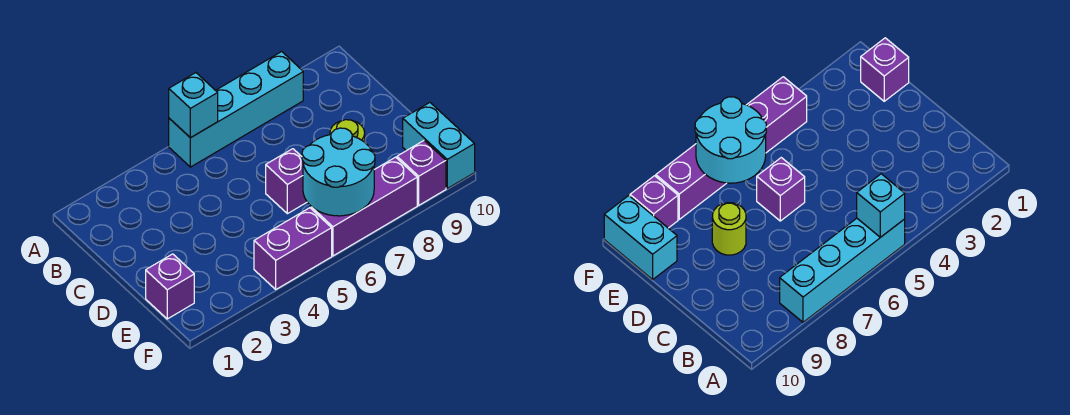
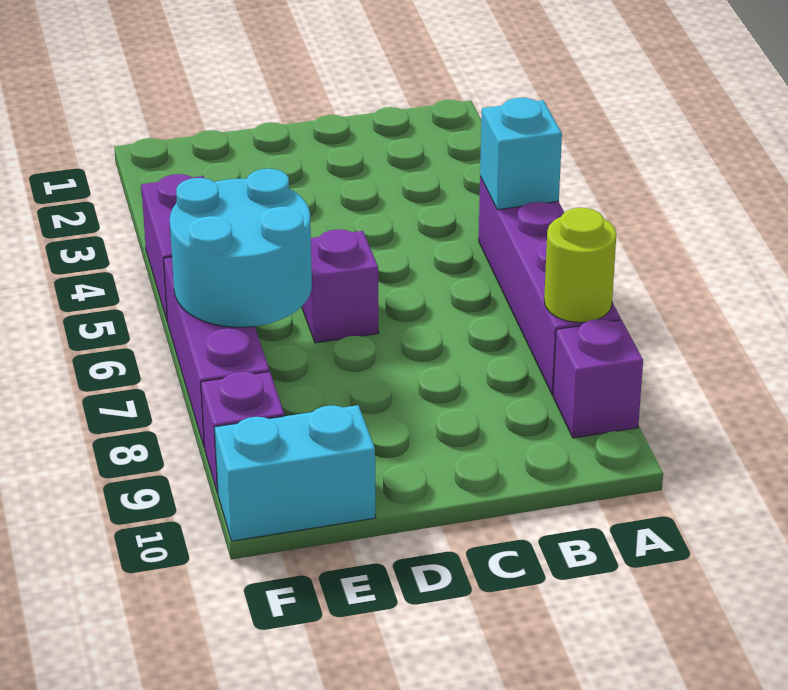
cyan brick A5:A8 level 1 -> purple brick A5:A8 level 1
lime round brick D8 level 1 -> lime round brick A8 level 2
purple brick E1 level 1 -> purple brick A9 level 1

